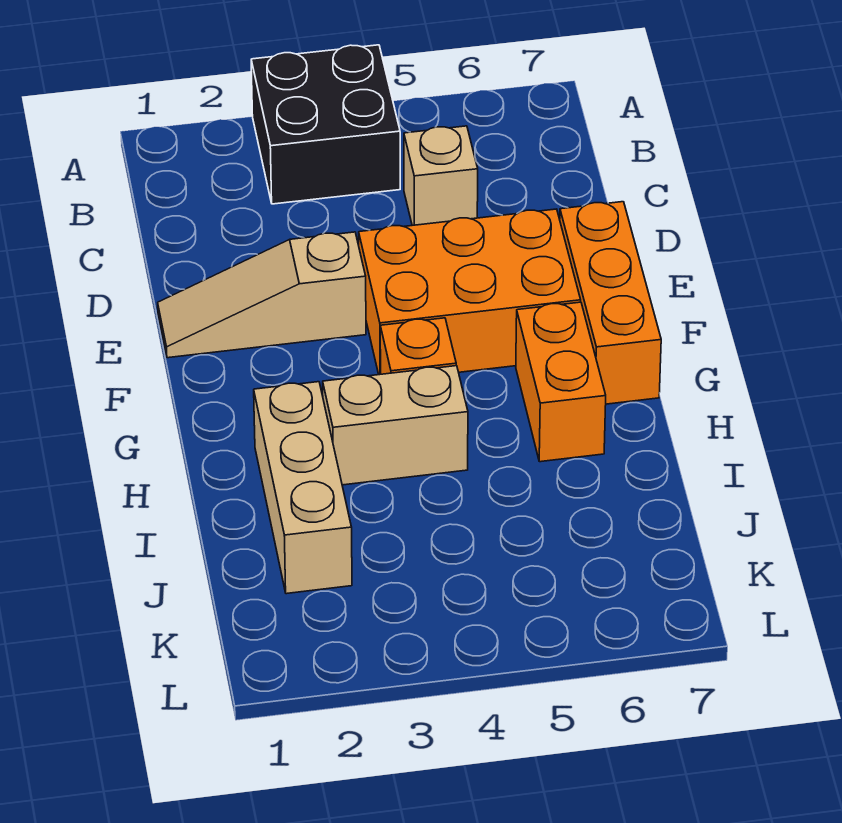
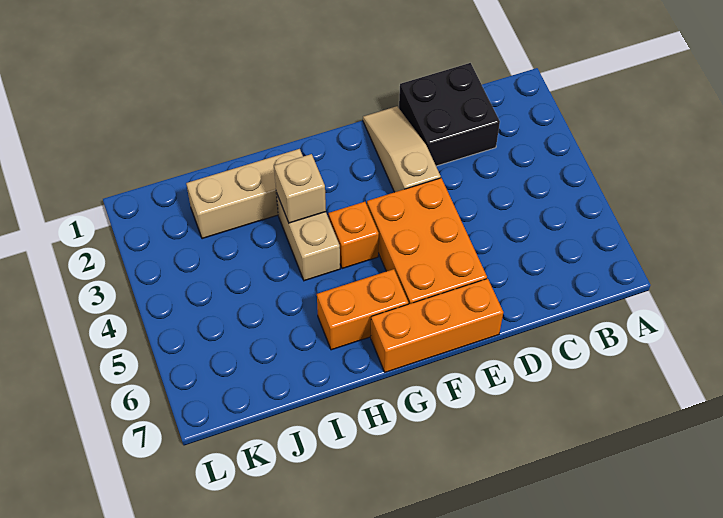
black brick A3:B4 level 1 -> black brick C1:D2 level 1
tan brick C5 level 1 -> tan brick H3 level 2

